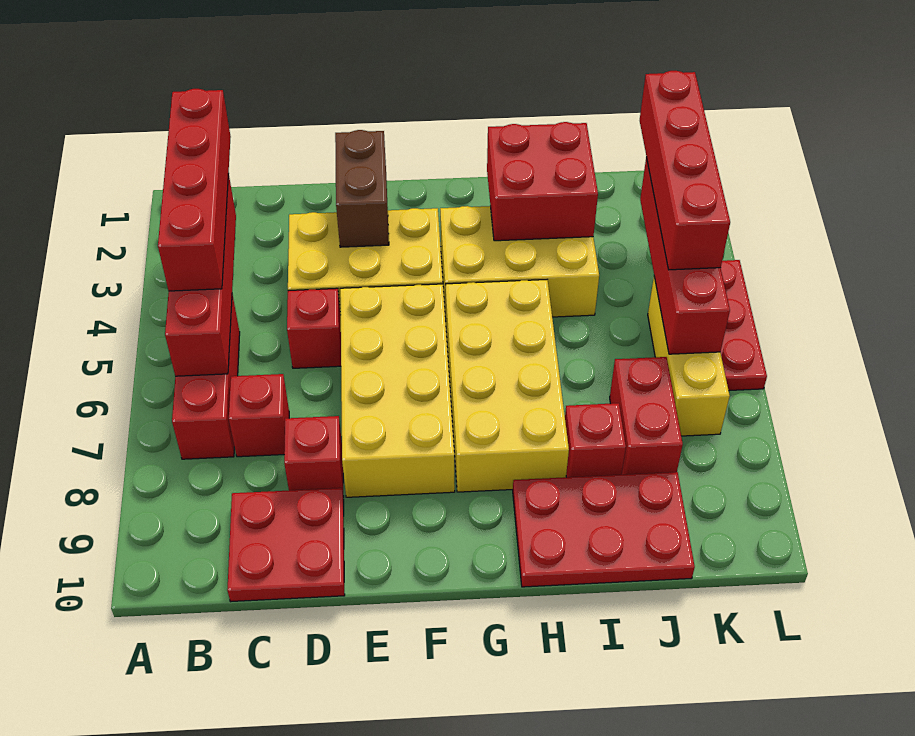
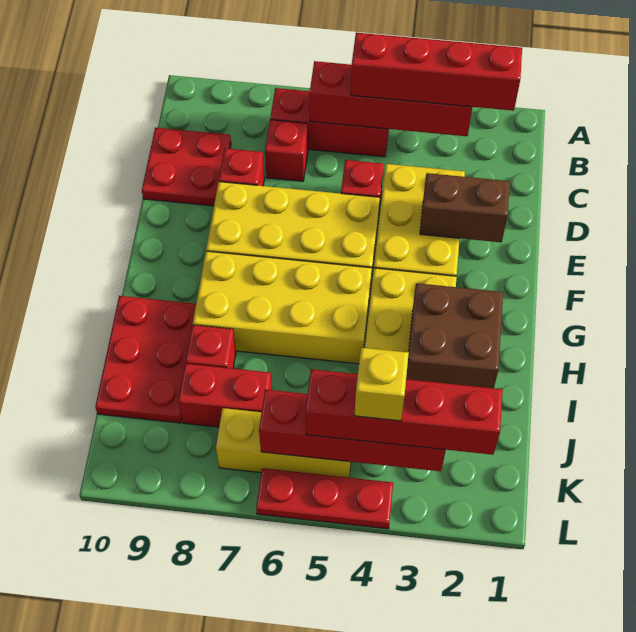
red brick H2:I3 level 2 -> brown brick H2:I3 level 2
none -> yellow brick K4 level 4

